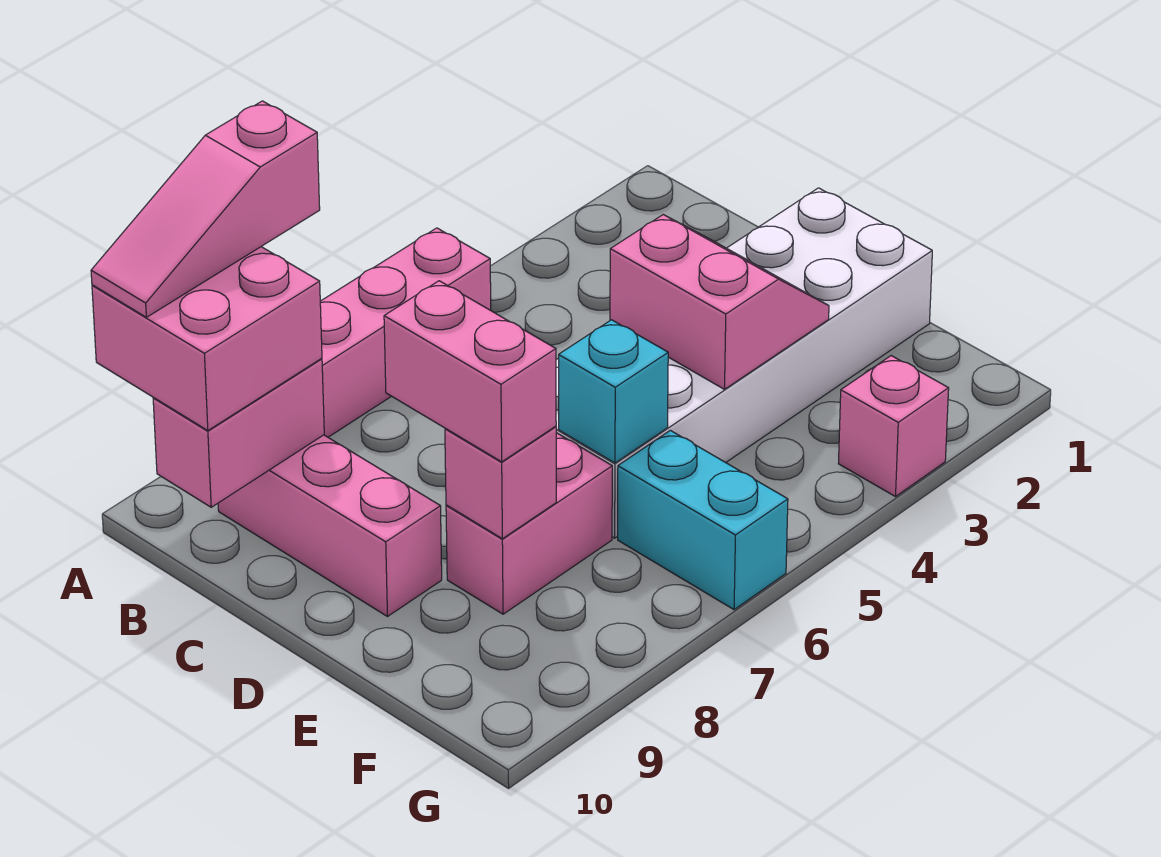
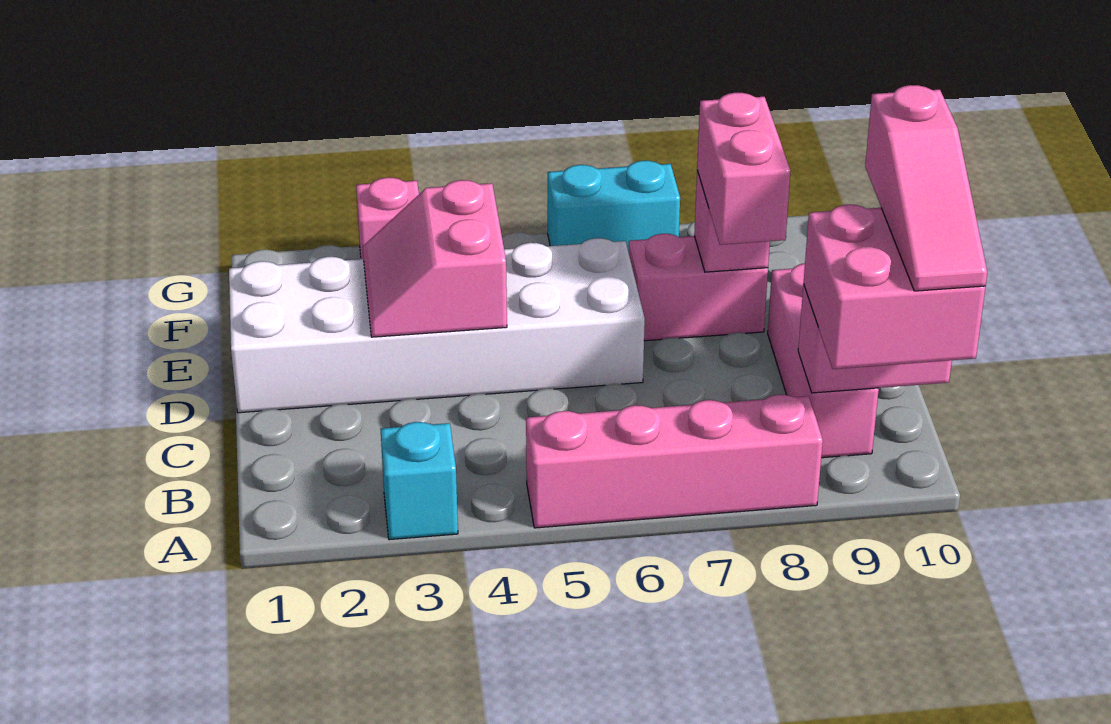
pink slope A8:A10 level 4 top 8 -> pink slope A10:C10 level 4 top C
cyan brick E6 level 2 -> cyan brick A3 level 1
cyan brick F6:G6 level 1 -> cyan brick G6:G7 level 1

